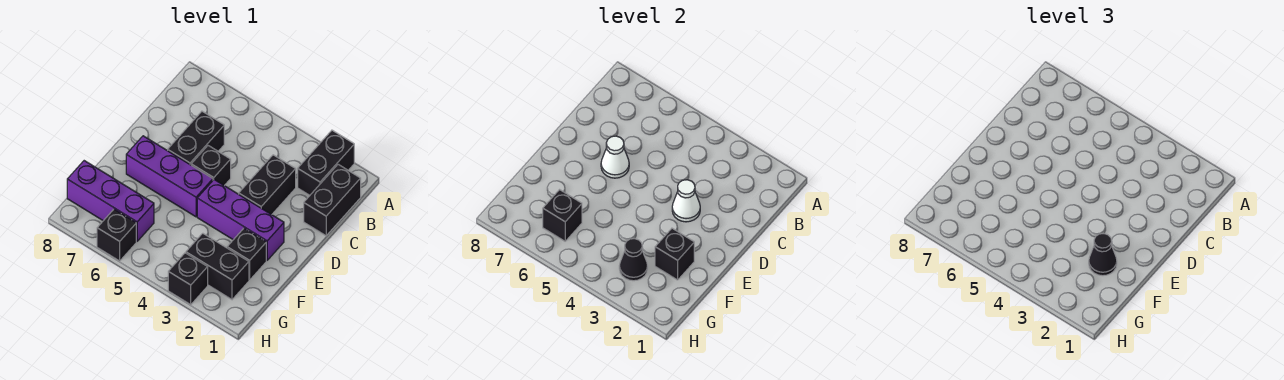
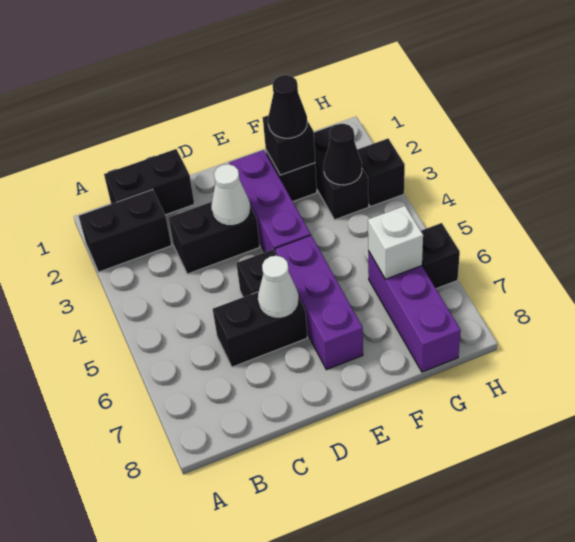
black brick G6 level 2 -> white brick G6 level 2

